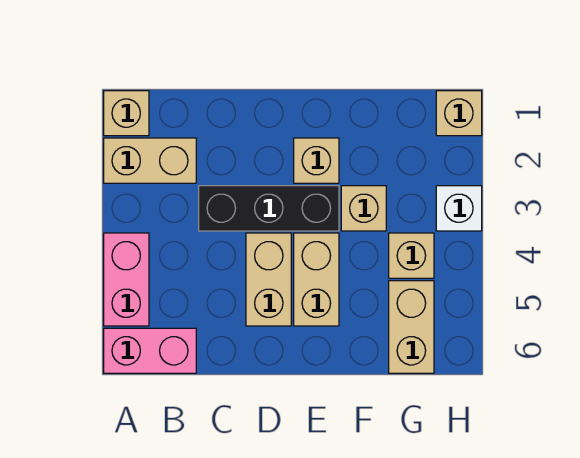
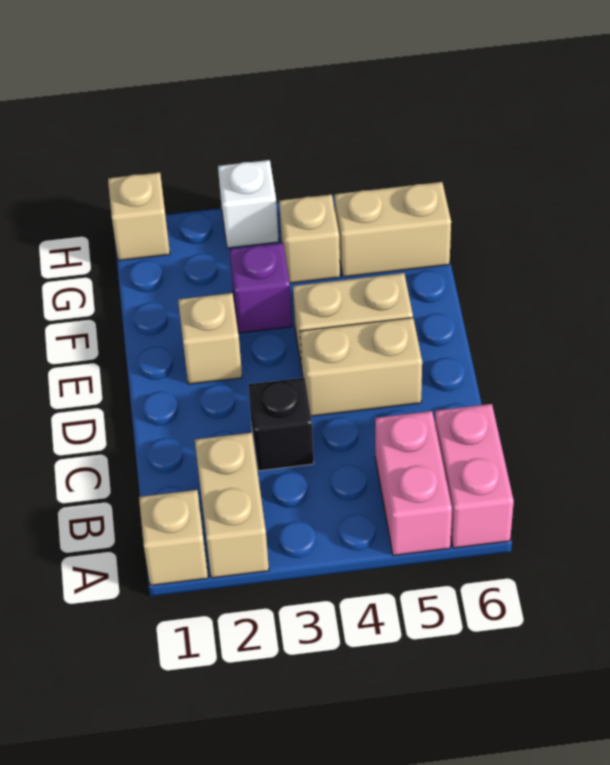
pink brick A4:A5 level 1 -> pink brick A5:B5 level 1
black brick C3:E3 level 1 -> black brick C3 level 1
tan brick F3 level 1 -> purple brick F3 level 1

